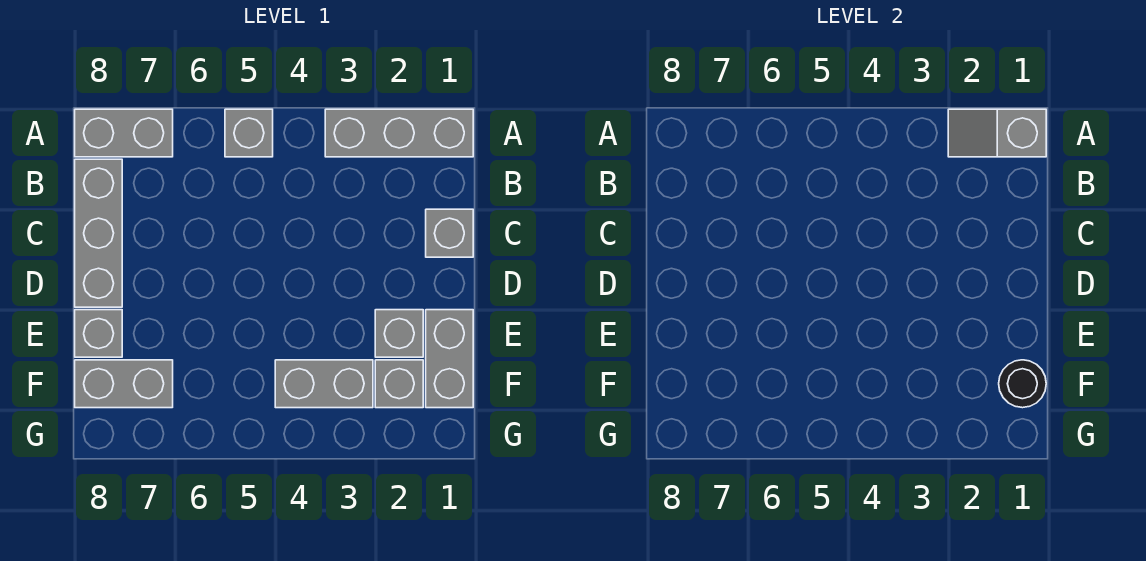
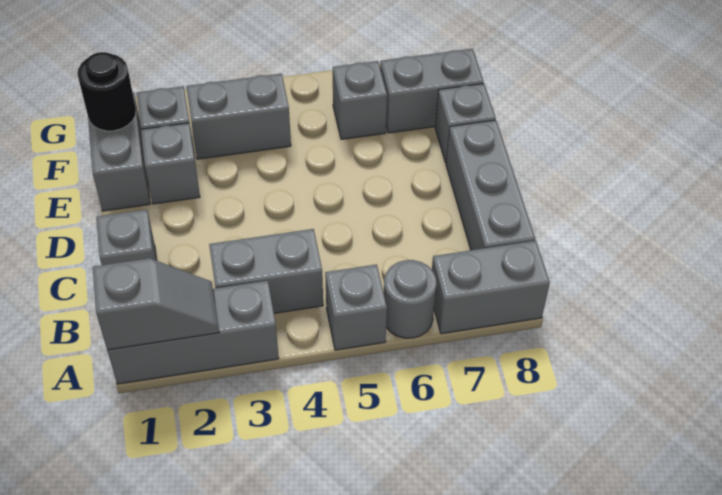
none -> grey round brick A6 level 1
none -> grey brick B3:B4 level 1
none -> grey brick F6 level 1

